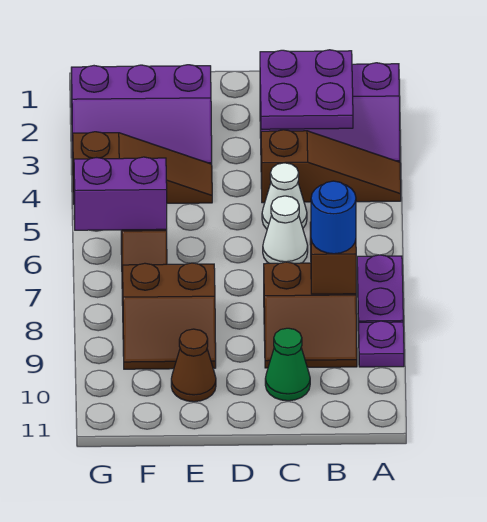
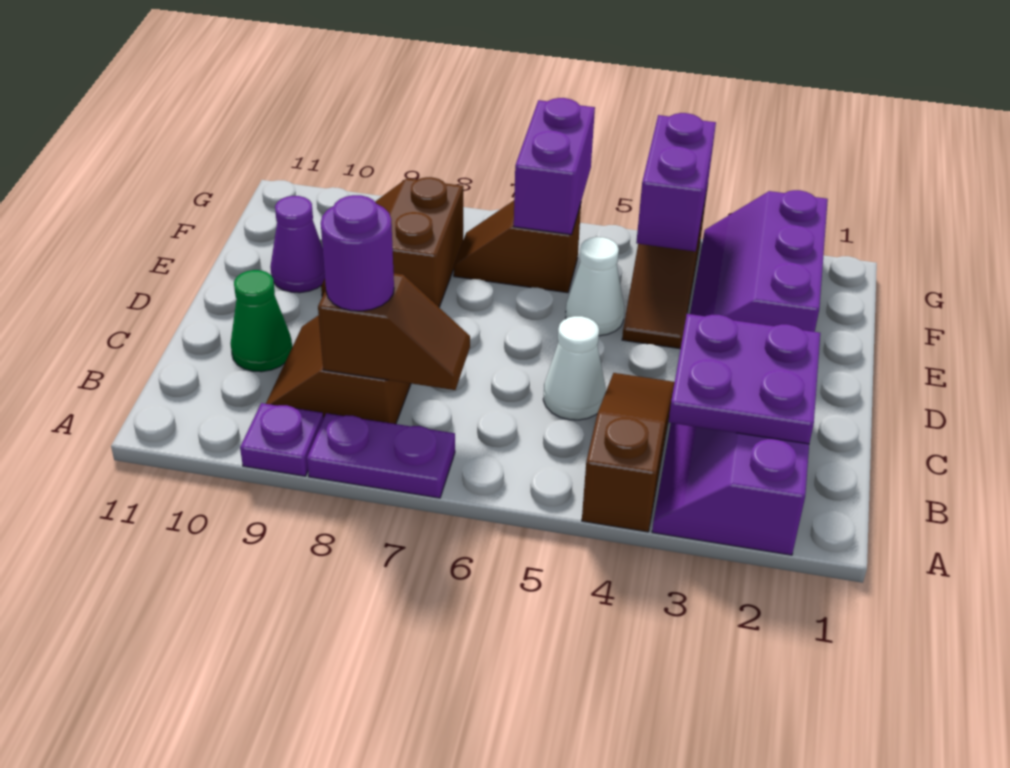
brown slope A4:C4 level 1 top C -> brown slope A4:C4 level 1 top A
blue round brick B8 level 3 -> purple round brick B8 level 3
white cone C6 level 1 -> white cone E5 level 1
brown cone E10 level 1 -> purple cone E10 level 1
none -> purple brick F4:G4 level 2

